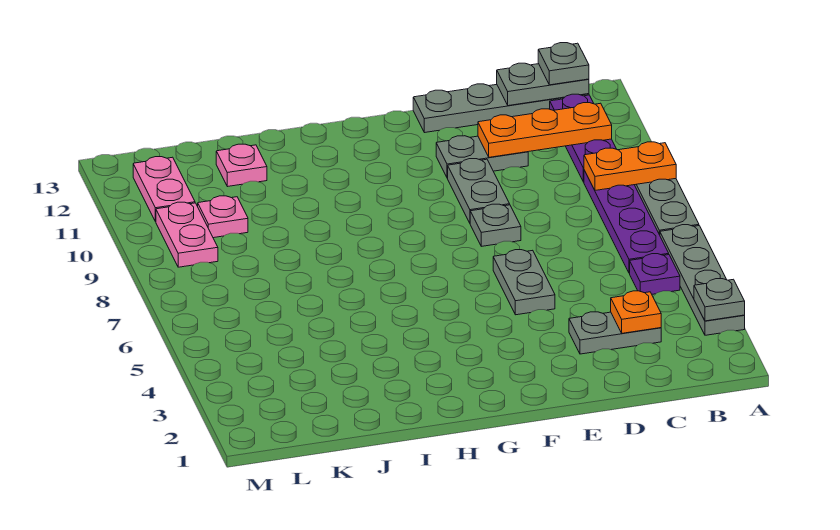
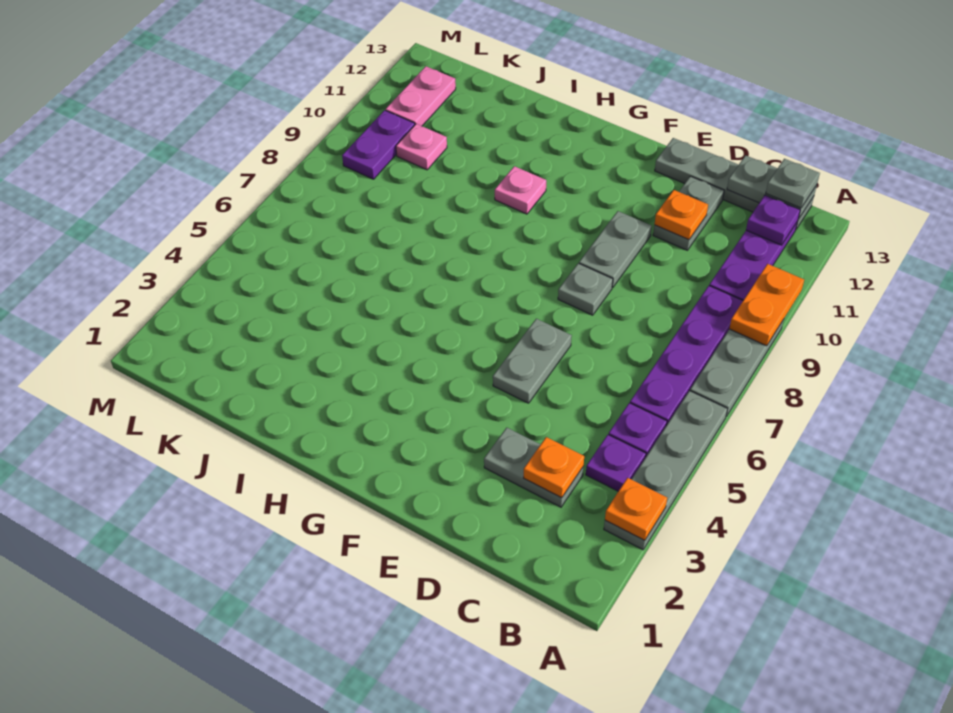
grey plate A3 level 2 -> orange plate A3 level 2
orange plate A9:B9 level 2 -> orange plate A9:A10 level 2
none -> purple plate B4 level 1
orange plate B11:D11 level 2 -> orange plate D11 level 2
none -> purple plate B12 level 2
grey plate D11:E11 level 1 -> grey plate D11:D12 level 1
pink plate J12 level 1 -> pink plate H10 level 1
pink plate L9:L10 level 1 -> purple plate L9:L10 level 1

